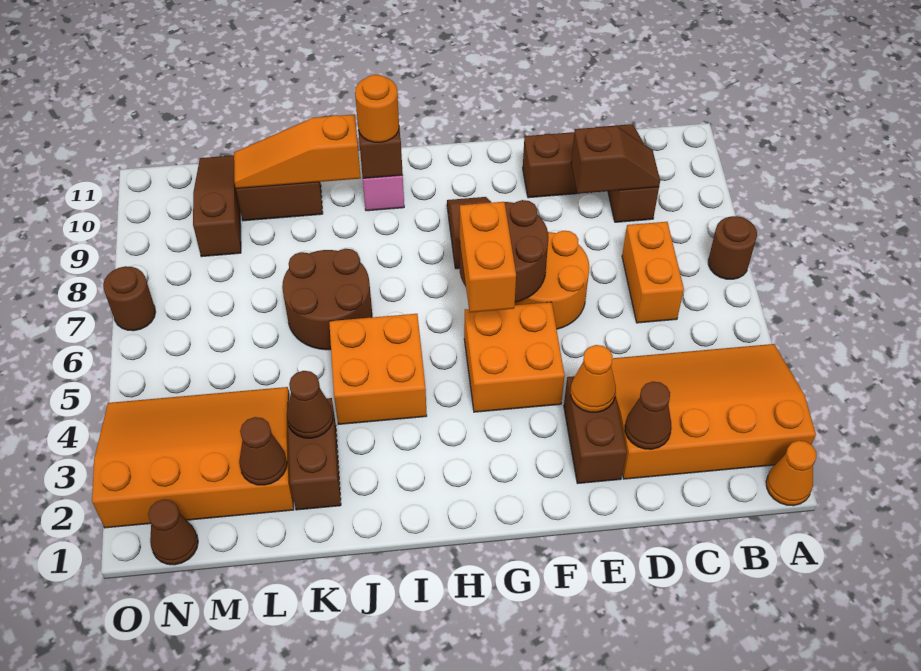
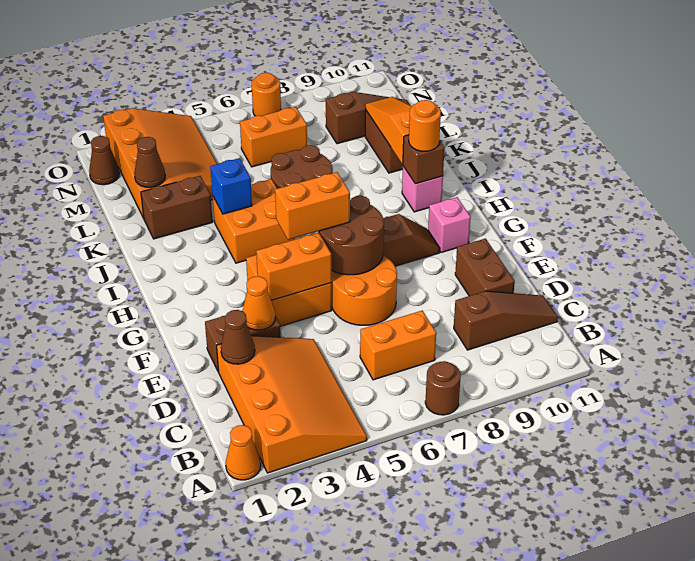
brown slope C9:D9 level 2 top D -> none
none -> orange brick F4:F5 level 2
none -> pink brick G10 level 1
none -> blue brick J4 level 2
brown cone K3 level 2 -> none
none -> orange brick M6:M7 level 1
brown round brick O7 level 1 -> orange round brick O7 level 1

